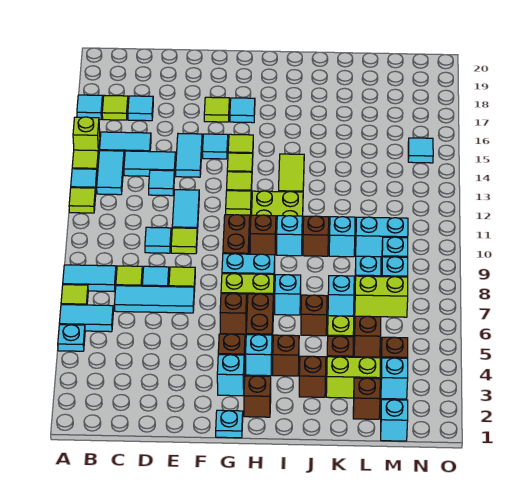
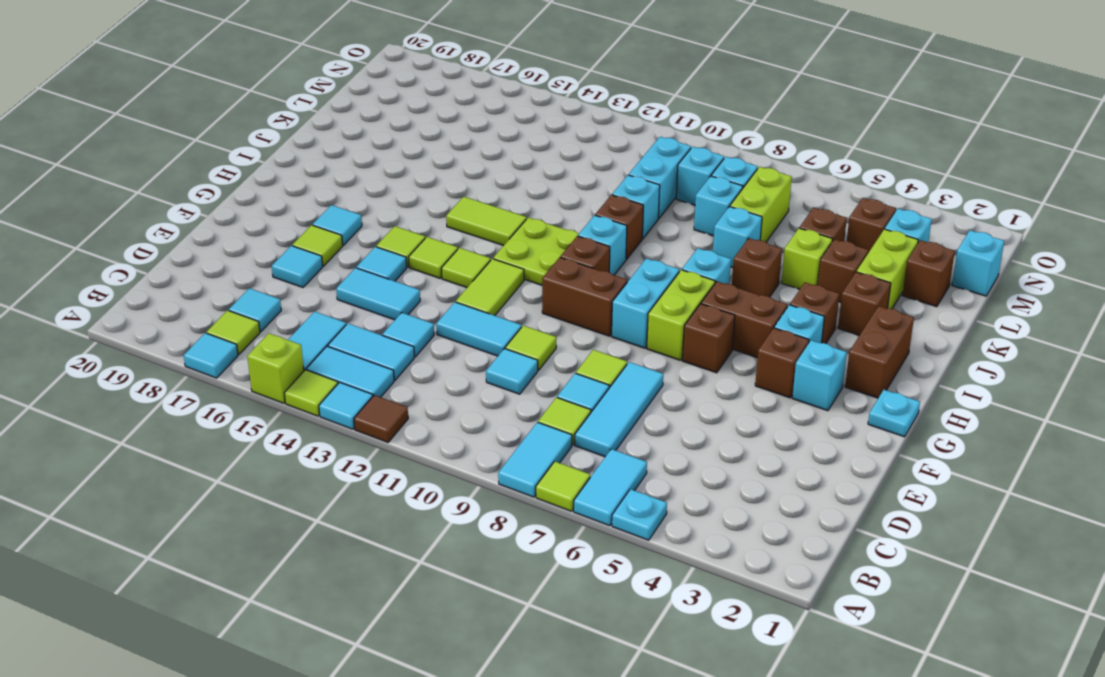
lime tile A12 level 1 -> brown tile A12 level 1
cyan tile C14:D14 level 1 -> cyan tile C13:C14 level 1
lime tile G12 level 1 -> lime tile F12:G12 level 1
brown brick H2 level 1 -> brown brick H2:I2 level 1
cyan tile N15 level 1 -> cyan tile E17 level 1

